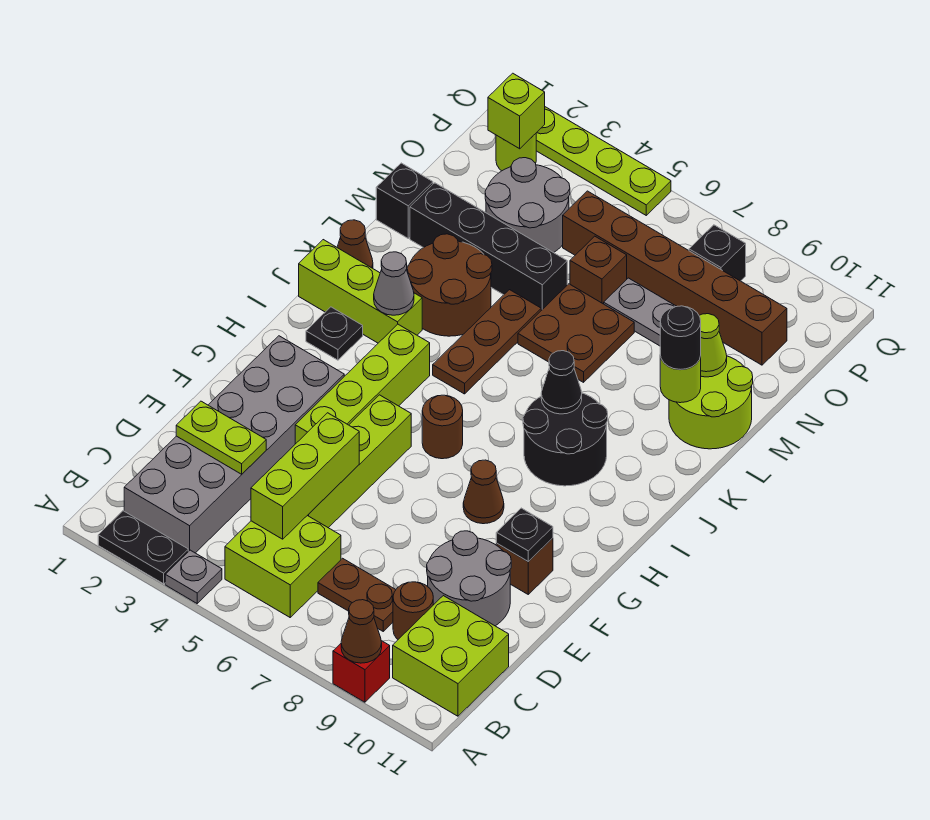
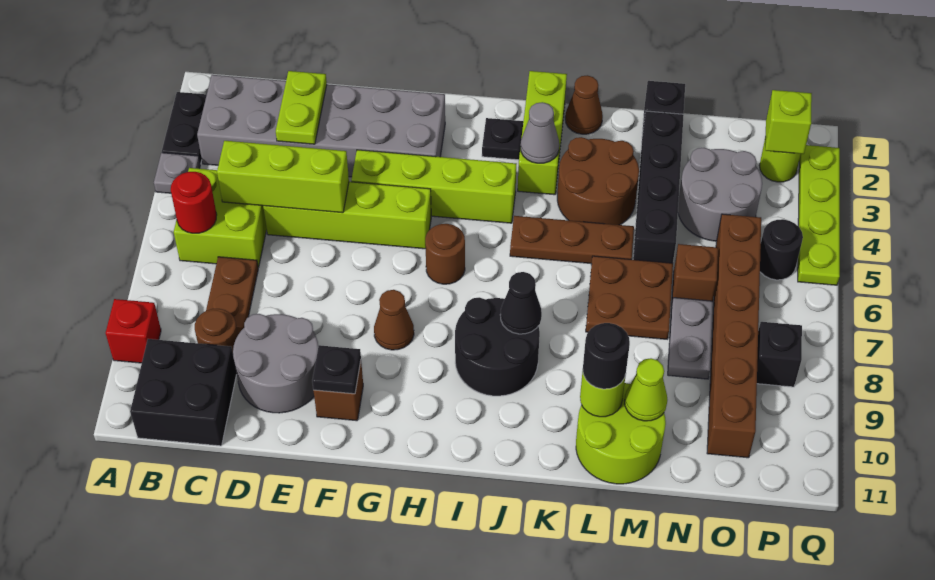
brown cone A9 level 2 -> none
none -> red round brick B6 level 2
lime brick B10:C11 level 1 -> black brick B10:C11 level 1
none -> black round brick P5 level 1

